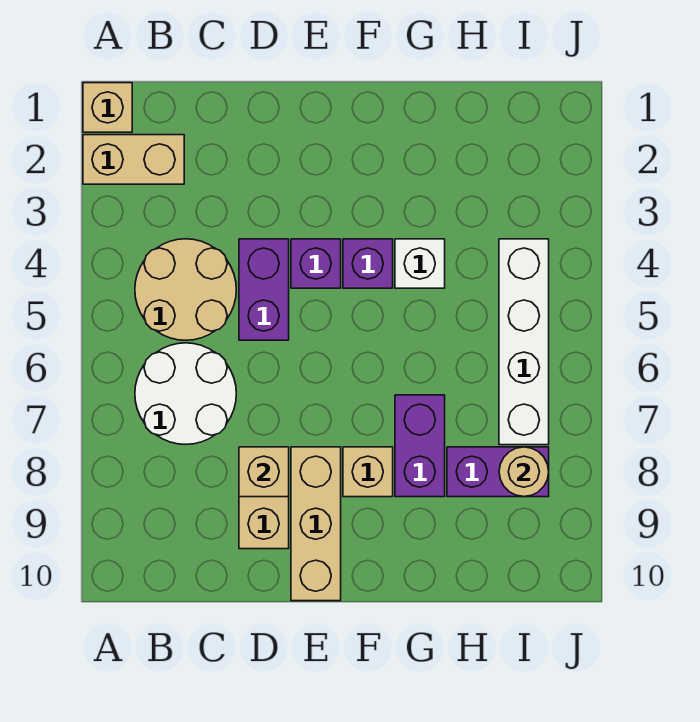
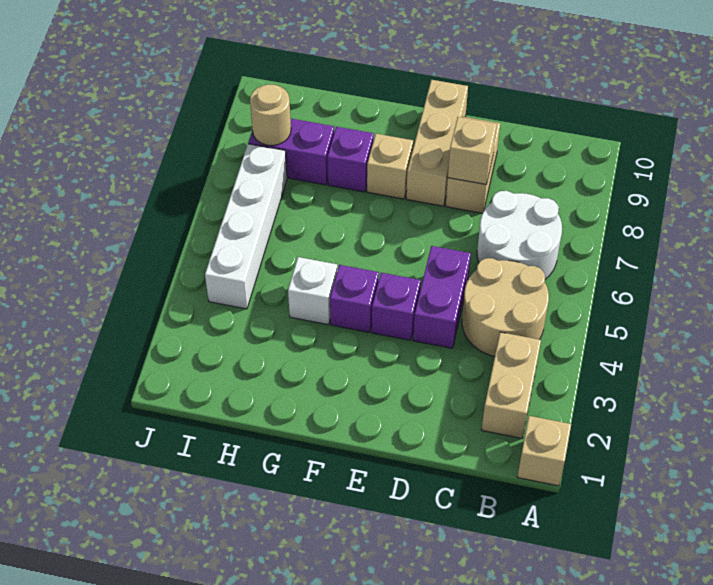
tan brick A2:B2 level 1 -> tan brick B2:B3 level 1
purple brick G7:G8 level 1 -> purple brick G8 level 1

